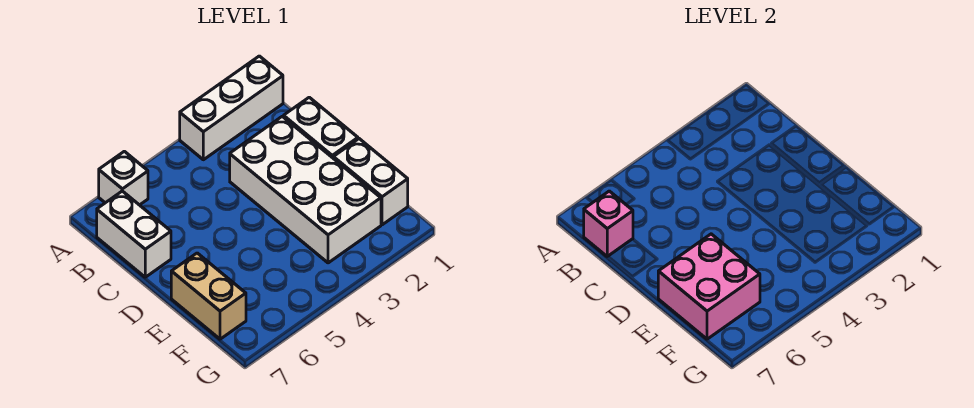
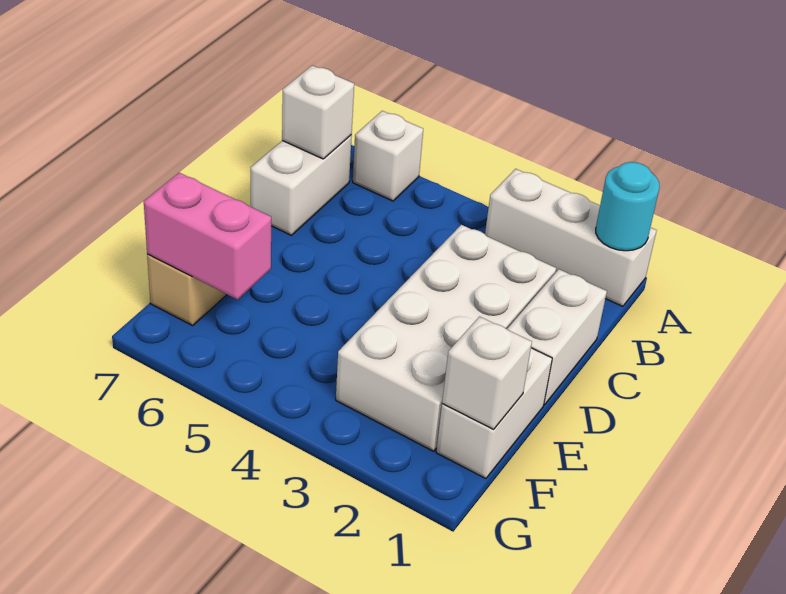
none -> cyan round brick A1 level 2
pink brick B7 level 2 -> white brick B7 level 2
pink brick E6:F7 level 2 -> pink brick F6:F7 level 2
none -> white brick F1 level 2

